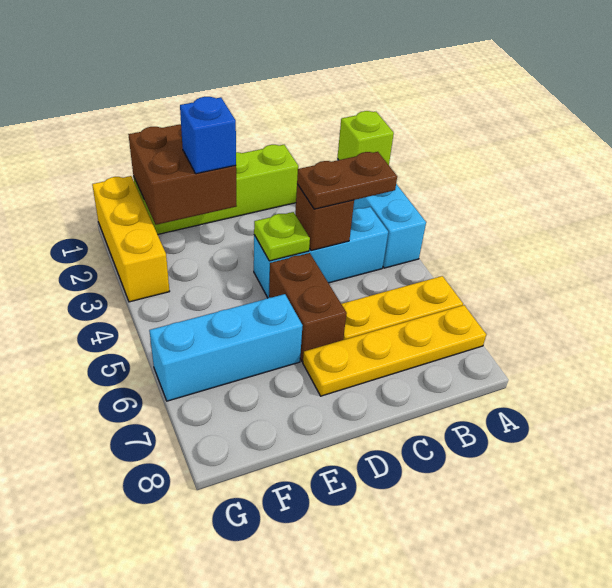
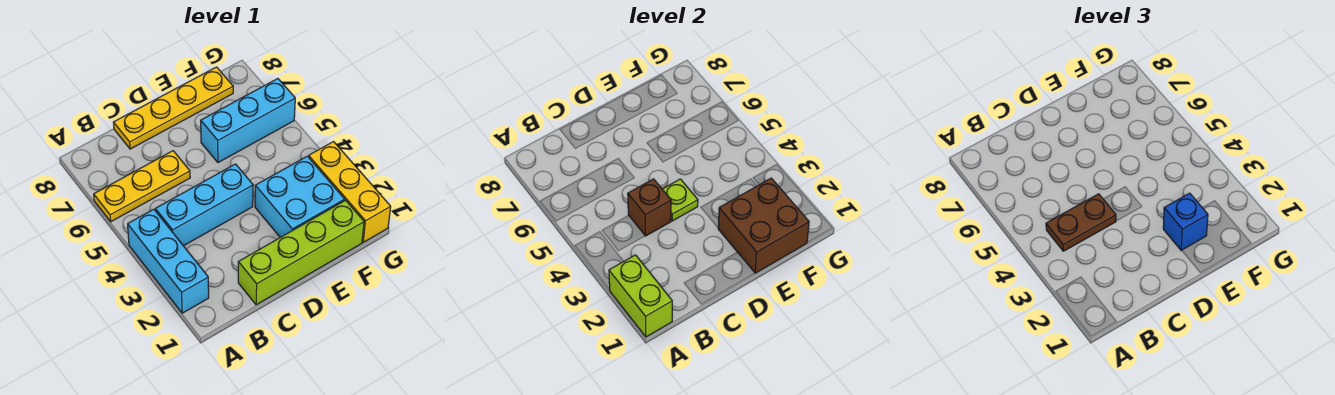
lime brick A2 level 2 -> lime brick A1:A2 level 2
yellow plate A7:D7 level 1 -> yellow plate C8:F8 level 1
brown brick D5:D6 level 1 -> none
none -> cyan brick E2:F3 level 1

